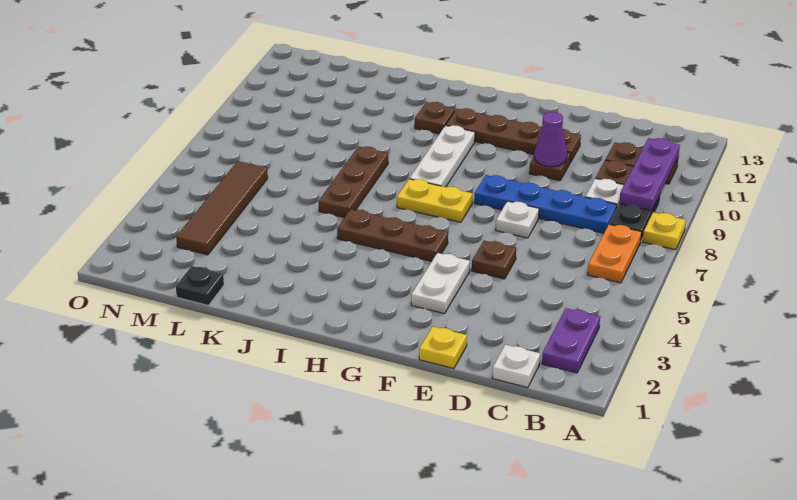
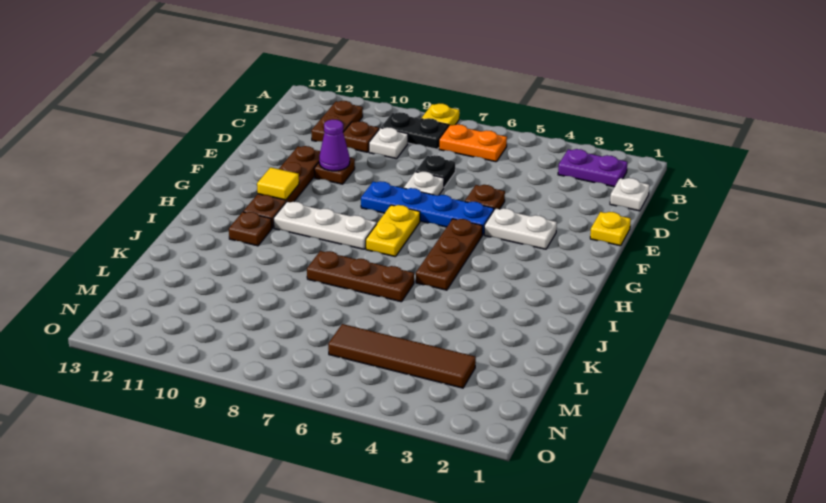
purple plate B9:B11 level 2 -> none
blue plate C8:F8 level 1 -> blue plate F5:F8 level 1
none -> yellow tile G11 level 2
black plate L1 level 1 -> black plate D7 level 1

